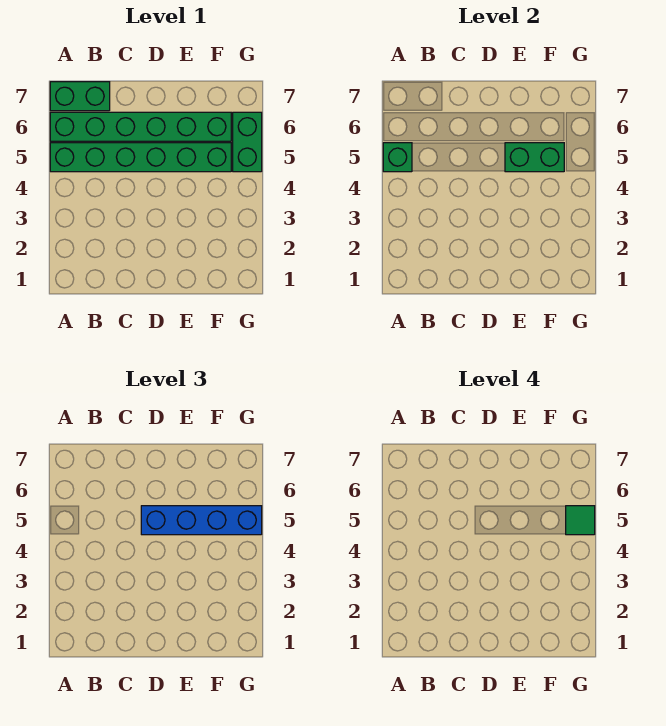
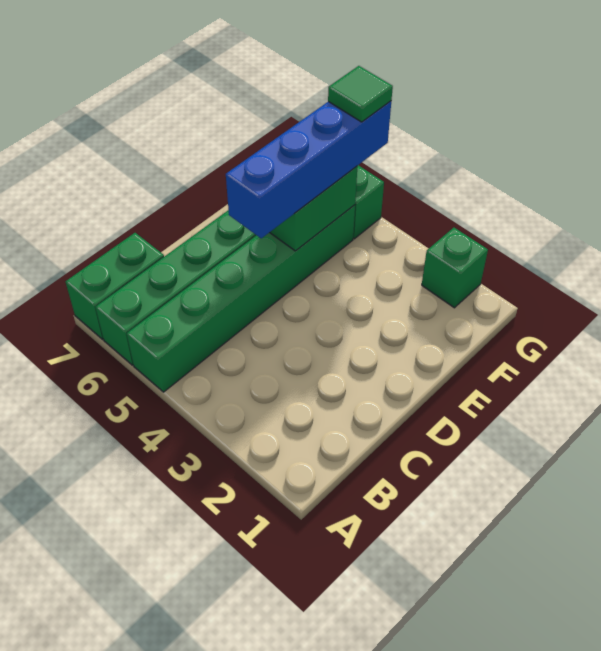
green brick A5 level 2 -> green brick G2 level 1

